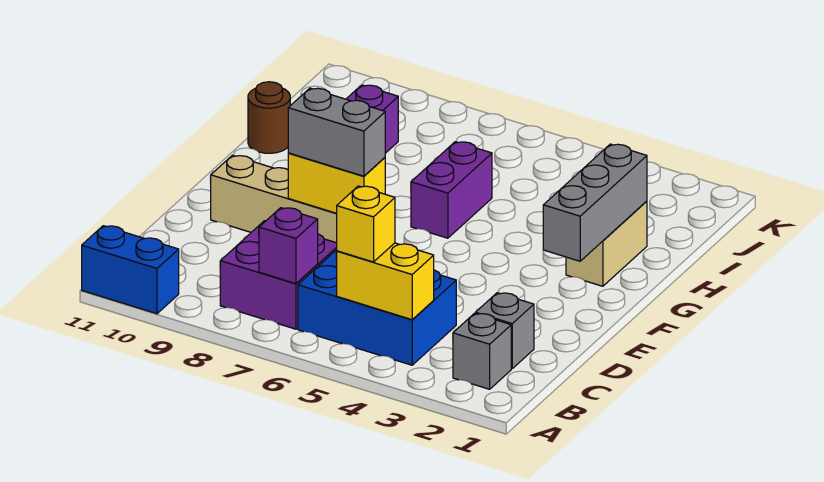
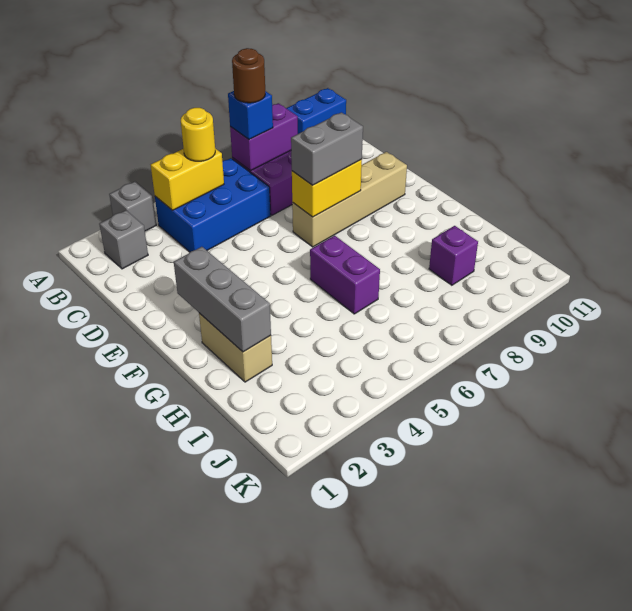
yellow brick B5 level 3 -> yellow round brick B5 level 3
purple brick B7 level 2 -> purple brick B7:B8 level 2
none -> blue brick B7 level 3
grey brick C2 level 1 -> grey brick A3 level 1
brown round brick H11 level 1 -> brown round brick B7 level 4

